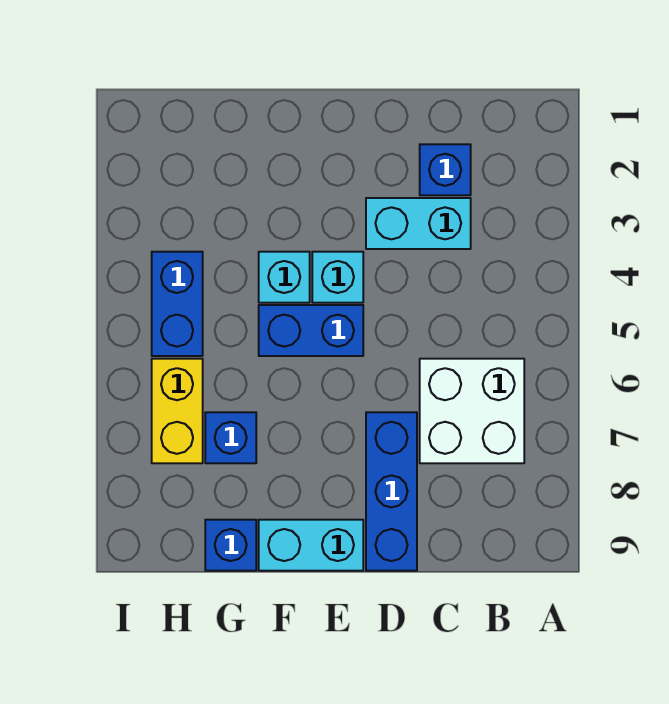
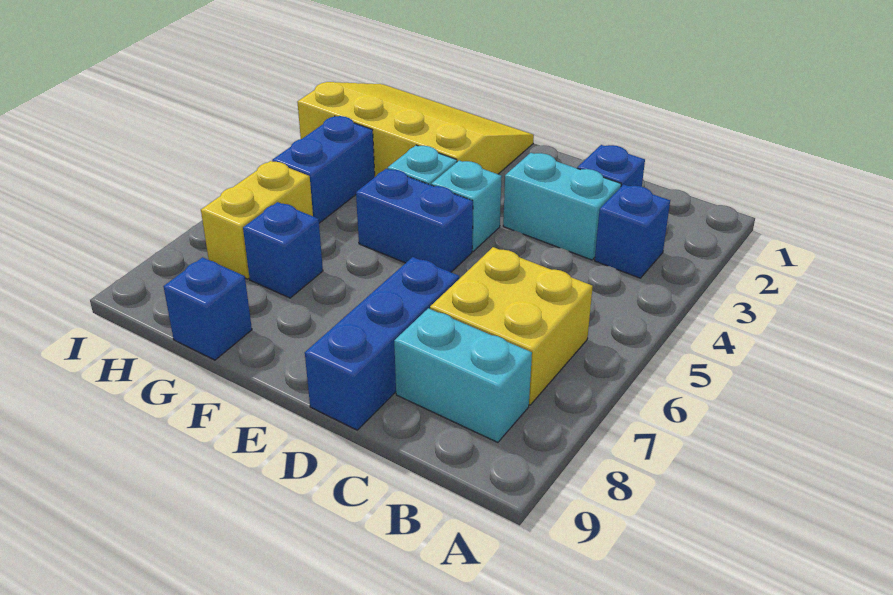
none -> blue brick B3 level 1
white brick B6:C7 level 1 -> yellow brick B6:C7 level 1
cyan brick E9:F9 level 1 -> cyan brick B8:C8 level 1
none -> yellow slope F1:I3 level 1 top 3

